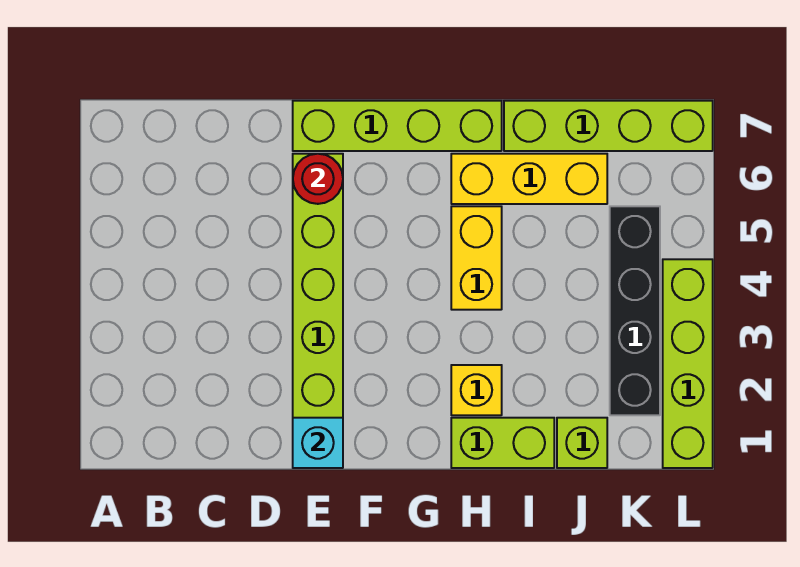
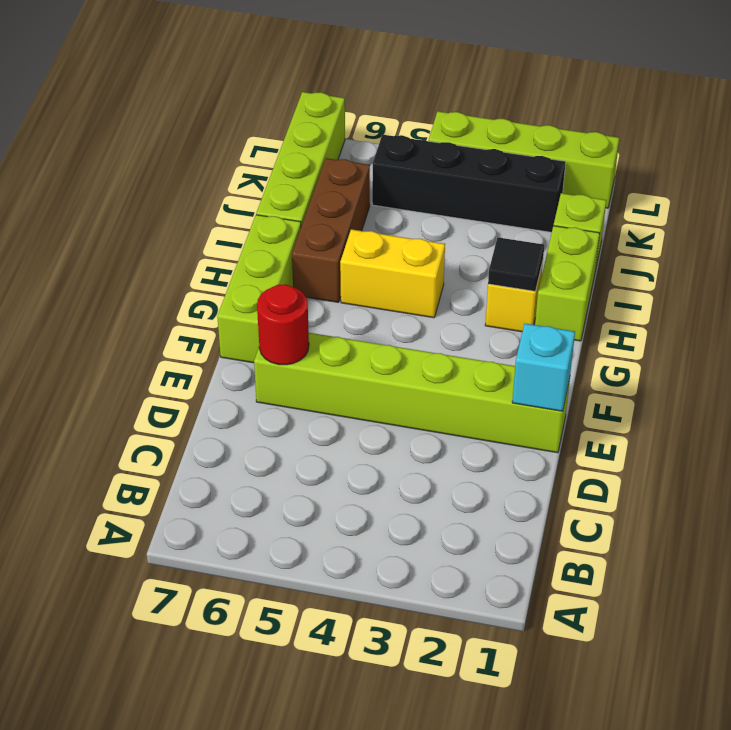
lime brick E7:H7 level 1 -> lime brick F7:H7 level 1
none -> black tile H2 level 2
yellow brick H6:J6 level 1 -> brown brick H6:J6 level 1

